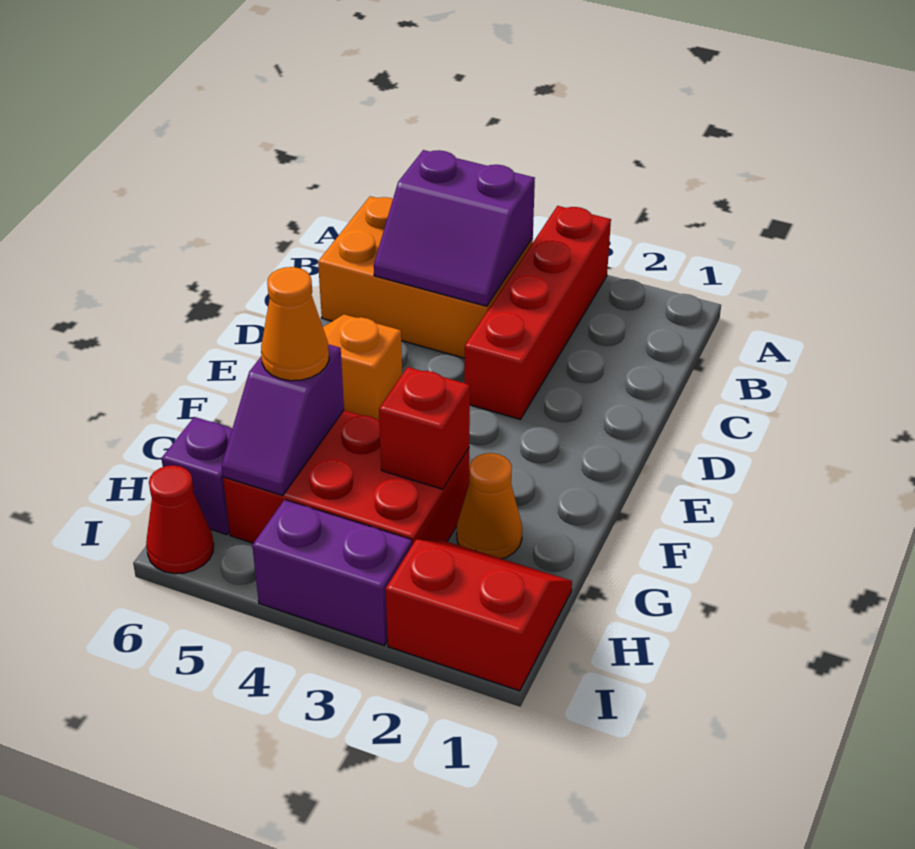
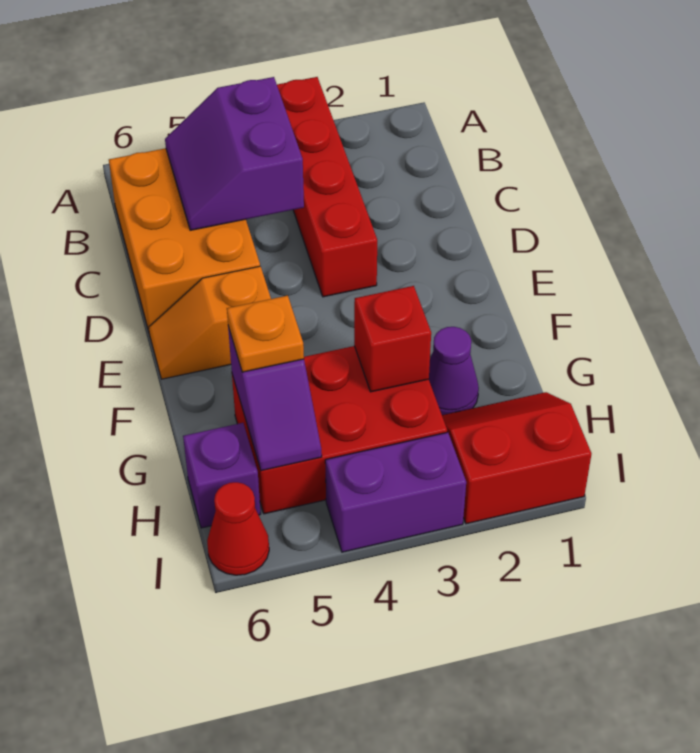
orange brick B4:C6 level 1 -> orange brick B5:D6 level 1
purple slope B4:C5 level 2 top B -> purple slope B4:C5 level 2 top 4
orange cone G2 level 1 -> purple cone G2 level 1
orange cone G5 level 3 -> orange plate G5 level 3

